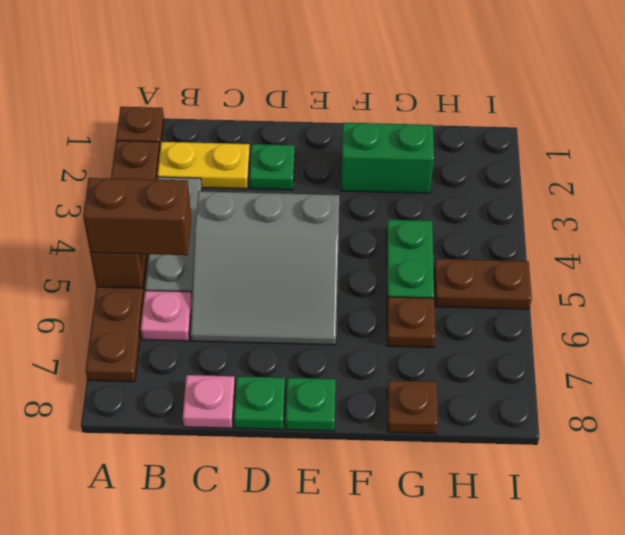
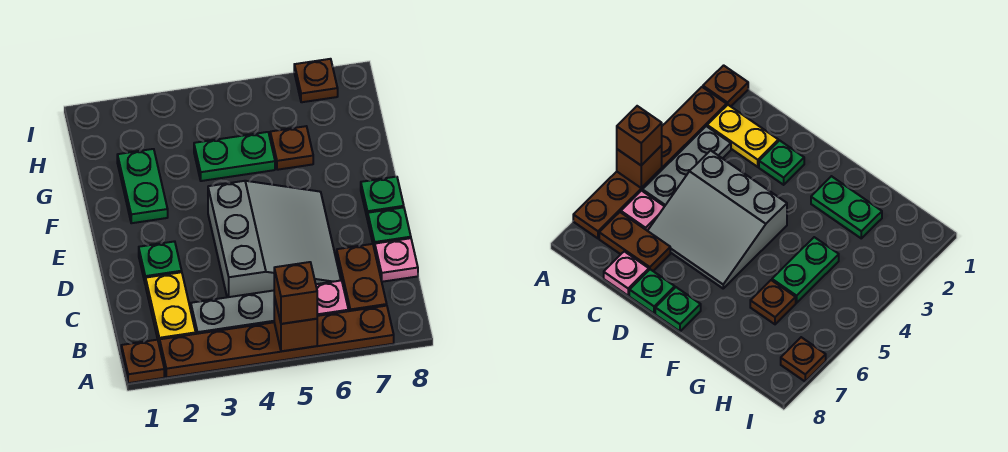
brown brick A5:B5 level 3 -> brown brick A5 level 3
green brick F2:G2 level 1 -> green plate F2:G2 level 1
brown plate G8 level 1 -> brown plate I7 level 1
brown plate H5:I5 level 1 -> brown plate B7:C7 level 1

